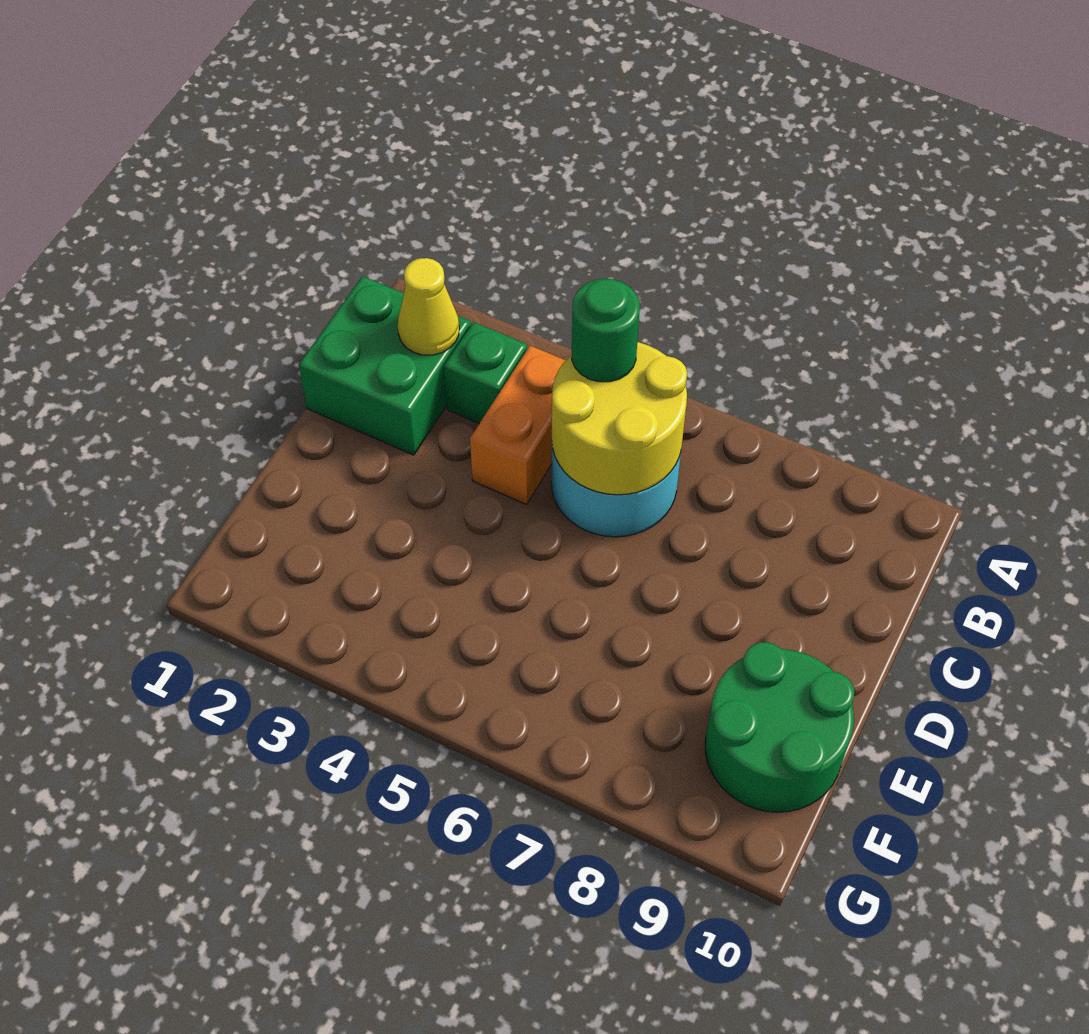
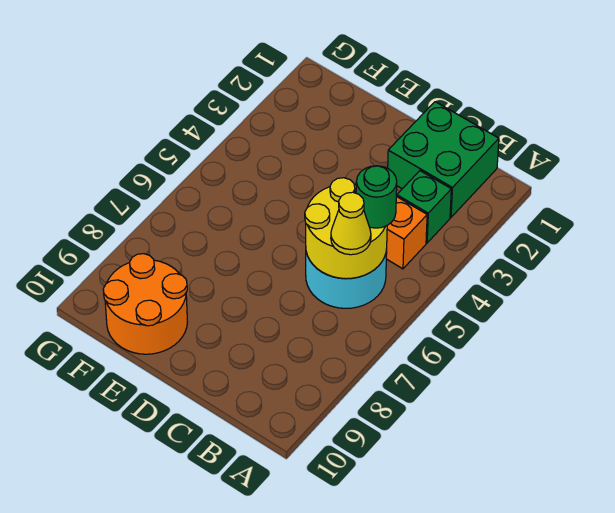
yellow cone B2 level 2 -> yellow cone B6 level 3
green round brick E9:F10 level 1 -> orange round brick E9:F10 level 1

